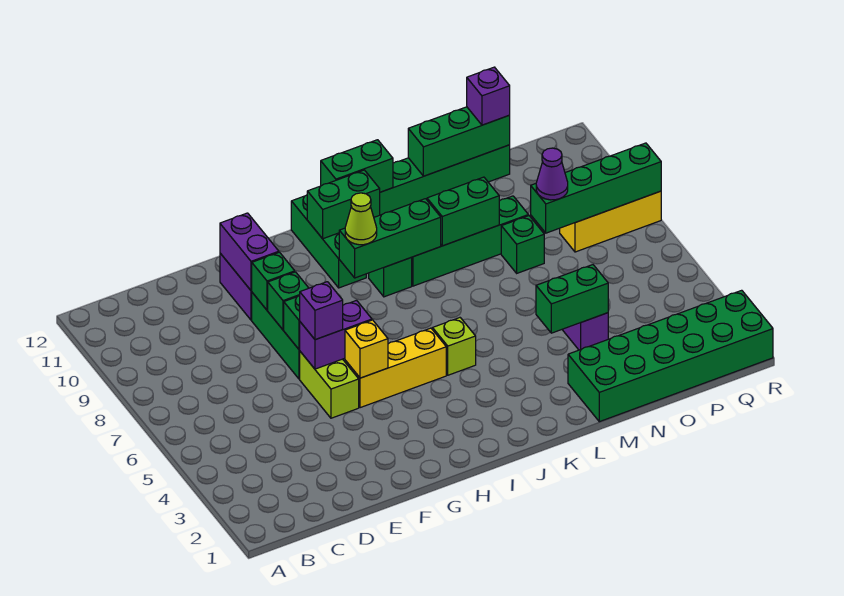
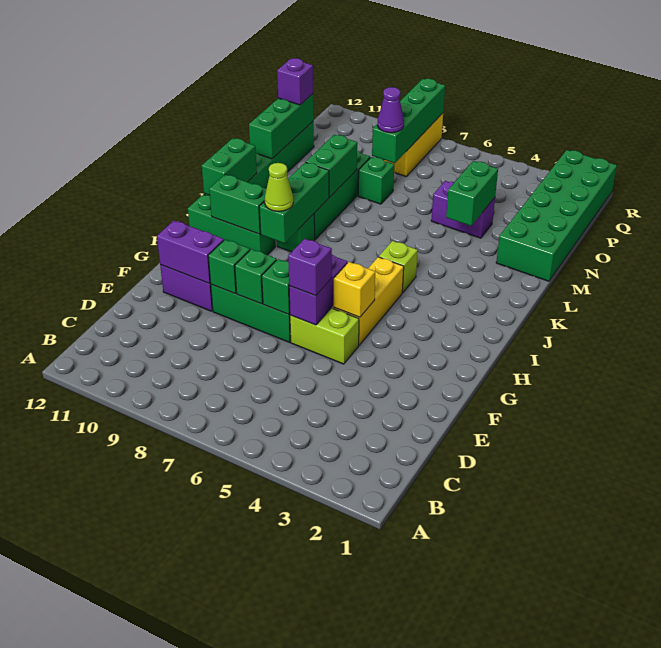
green brick I11:J11 level 2 -> green brick I10:I11 level 2

